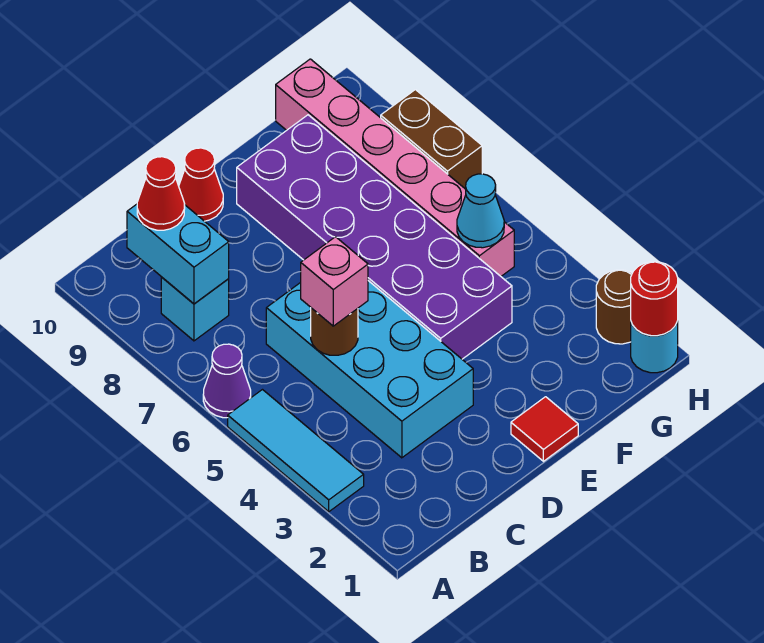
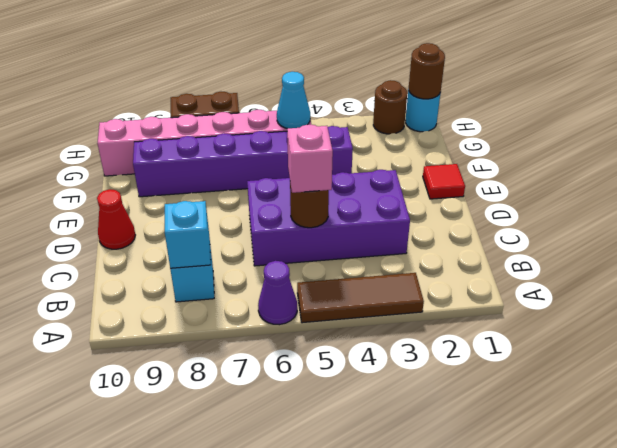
cyan tile A3:A5 level 1 -> brown tile A3:A5 level 1
cyan brick B8:B9 level 2 -> cyan brick B8 level 2
red cone B9 level 3 -> none
cyan brick C3:D6 level 1 -> purple brick C3:D6 level 1
purple brick E4:F9 level 1 -> purple brick F4:F9 level 1
red round brick H1 level 2 -> brown round brick H1 level 2

